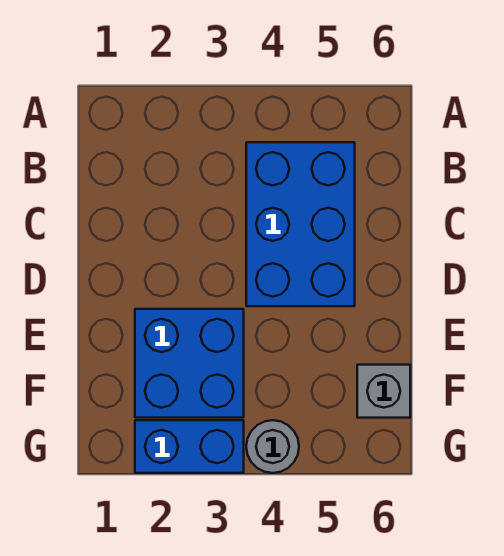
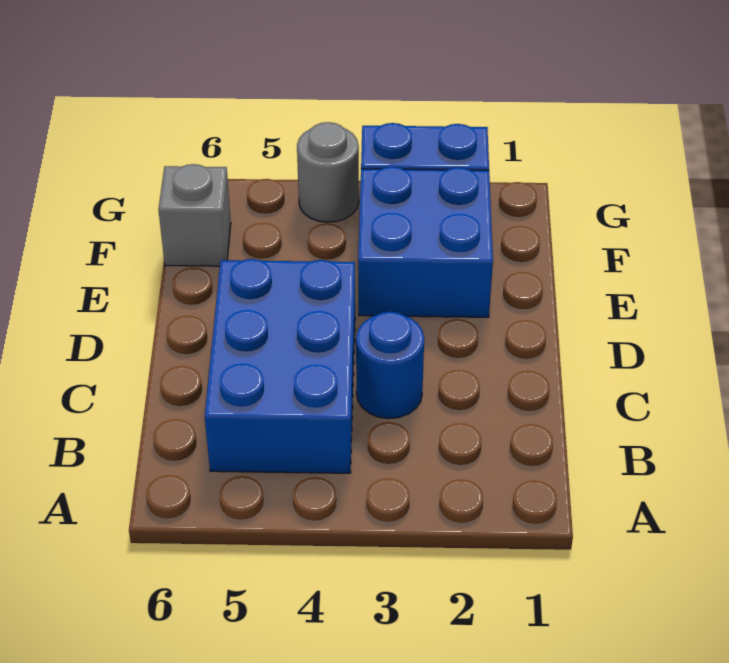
none -> blue round brick C3 level 1

